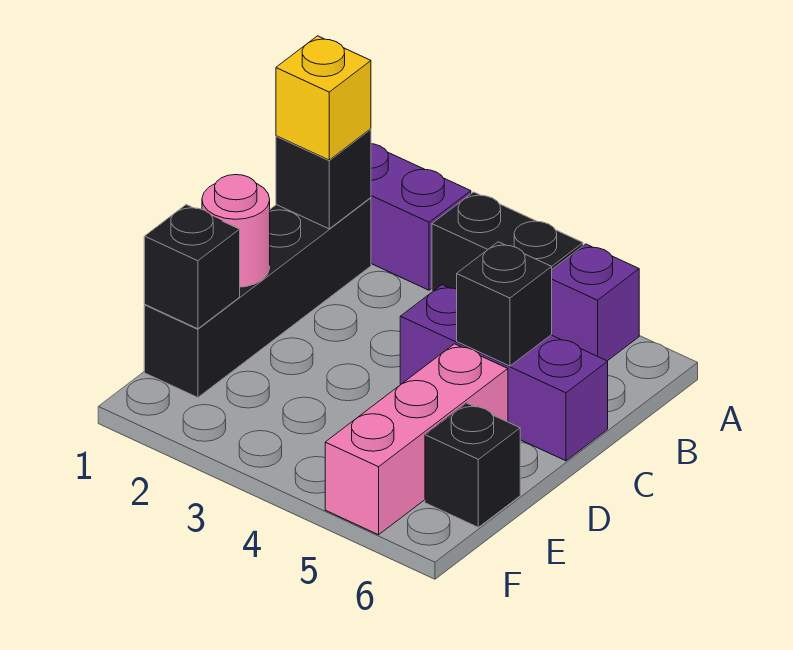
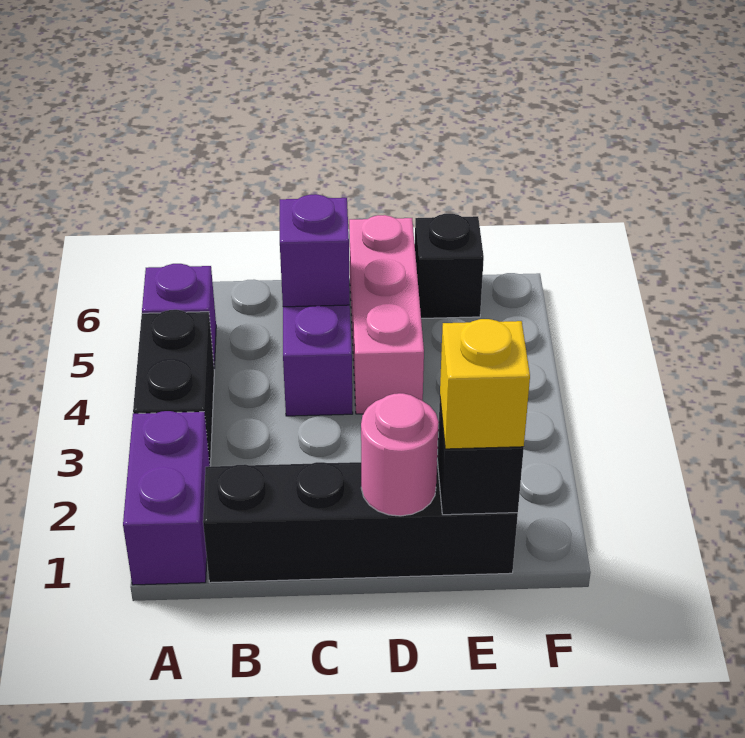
black brick B1 level 2 -> none
yellow brick B1 level 3 -> yellow brick E1 level 3
black brick C5 level 2 -> purple brick C5 level 2
pink brick D5:F5 level 1 -> pink brick D4:D6 level 1

